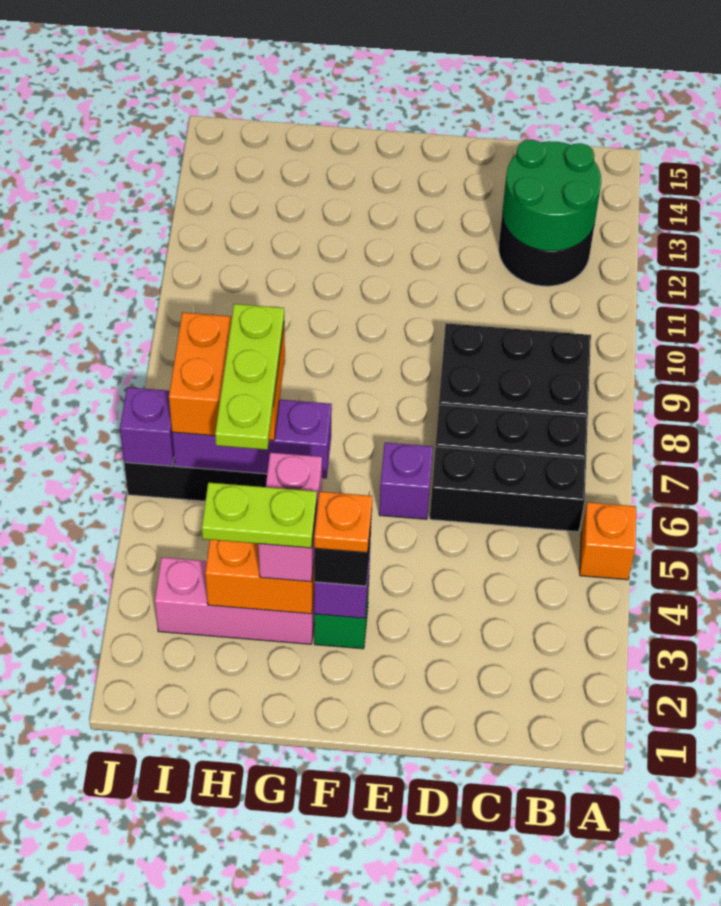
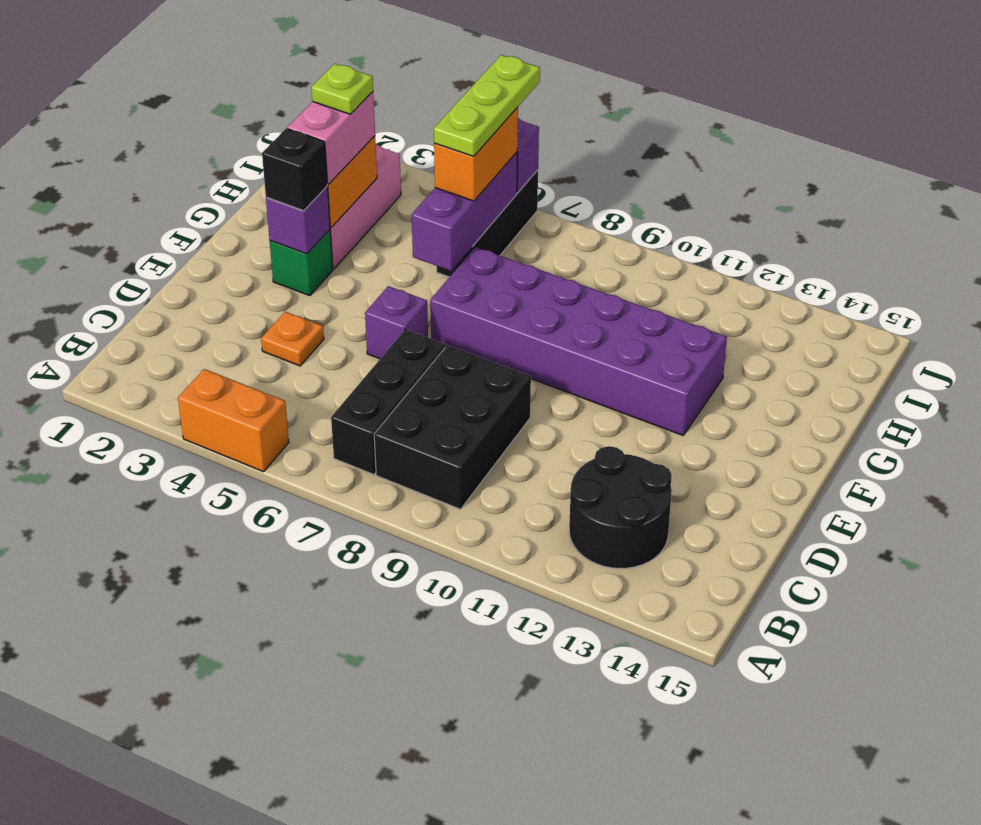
orange brick A5 level 1 -> orange brick A4:A5 level 1
black brick B6:D6 level 1 -> none
green round brick B12:C13 level 2 -> none
orange plate F3 level 4 -> orange plate D4 level 1
none -> purple brick F7:G12 level 1
pink brick G3:G4 level 3 -> pink brick G3:H3 level 3
lime plate G3:H3 level 4 -> lime plate H3 level 4
lime plate H5:H7 level 4 -> lime plate H6:J6 level 4
orange brick H6:I7 level 3 -> orange brick H6:I6 level 3

